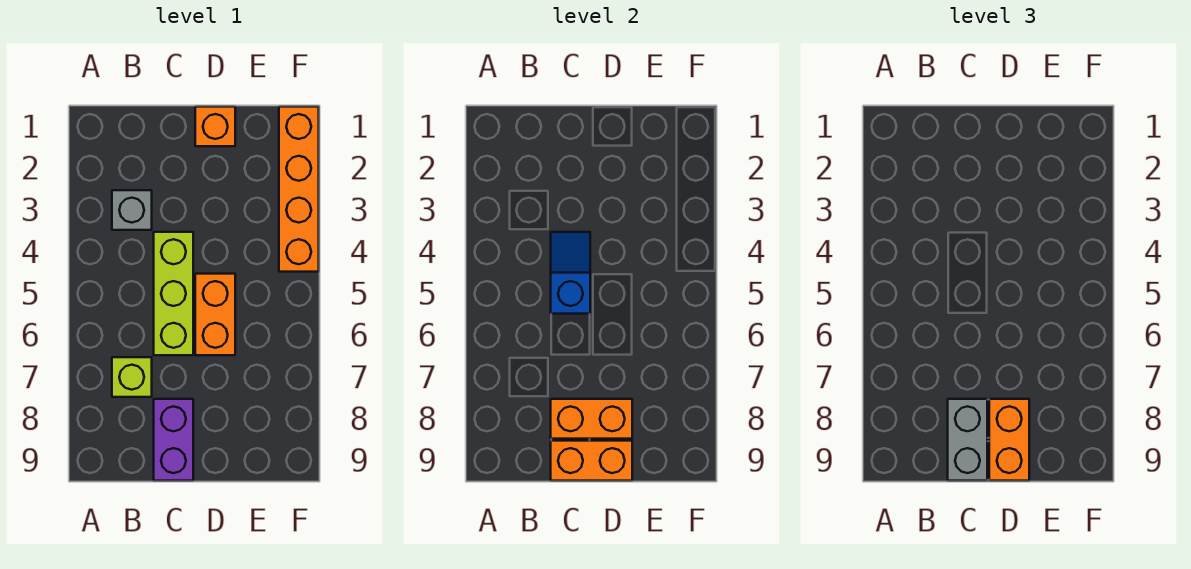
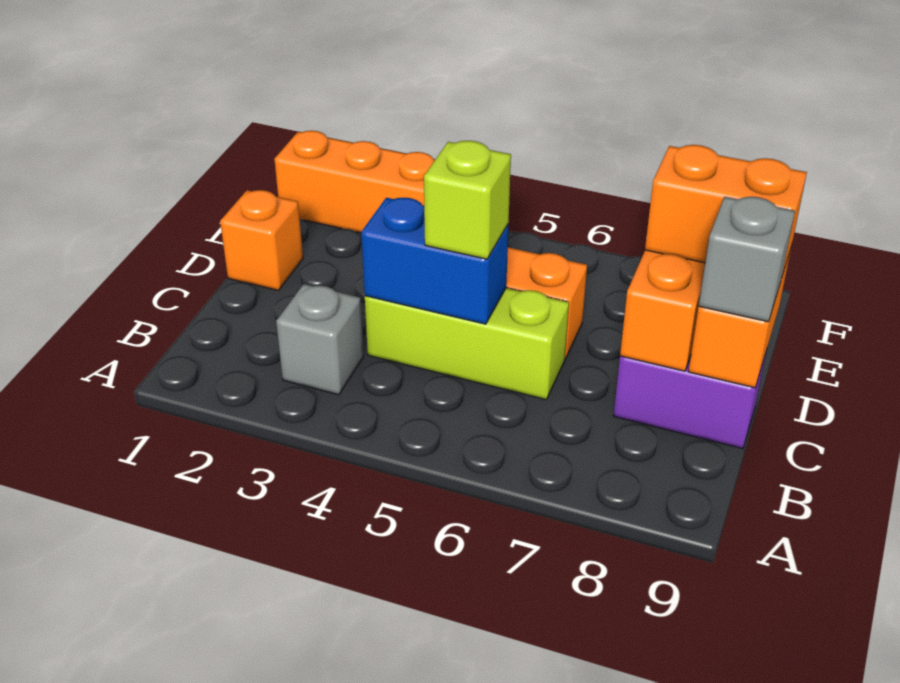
lime brick B7 level 1 -> lime brick C5 level 3
blue slope C4:C5 level 2 top 5 -> blue brick C4:C5 level 2
grey brick C8:C9 level 3 -> grey brick C9 level 3

